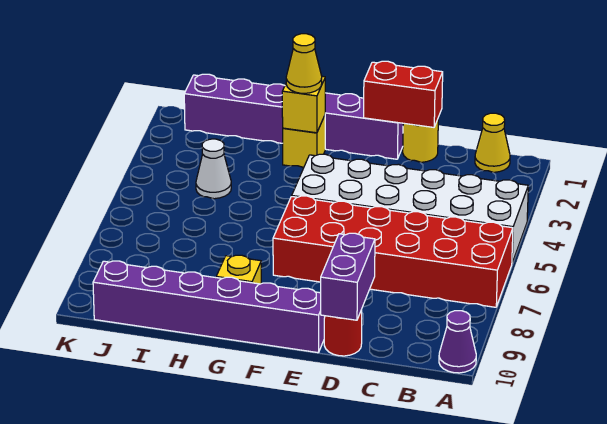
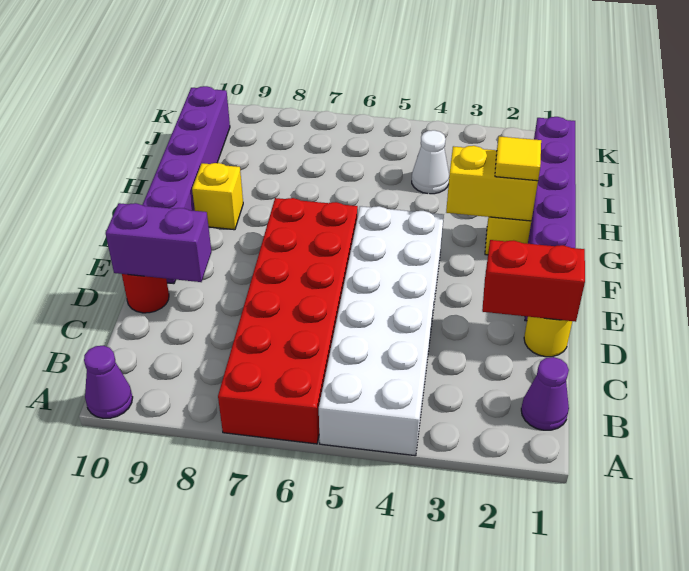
yellow cone B1 level 1 -> purple cone B1 level 1
red brick D1:E1 level 2 -> red brick D1:D2 level 2
yellow brick G2 level 2 -> yellow brick G2:G3 level 2
yellow cone G2 level 3 -> yellow tile G2 level 3

